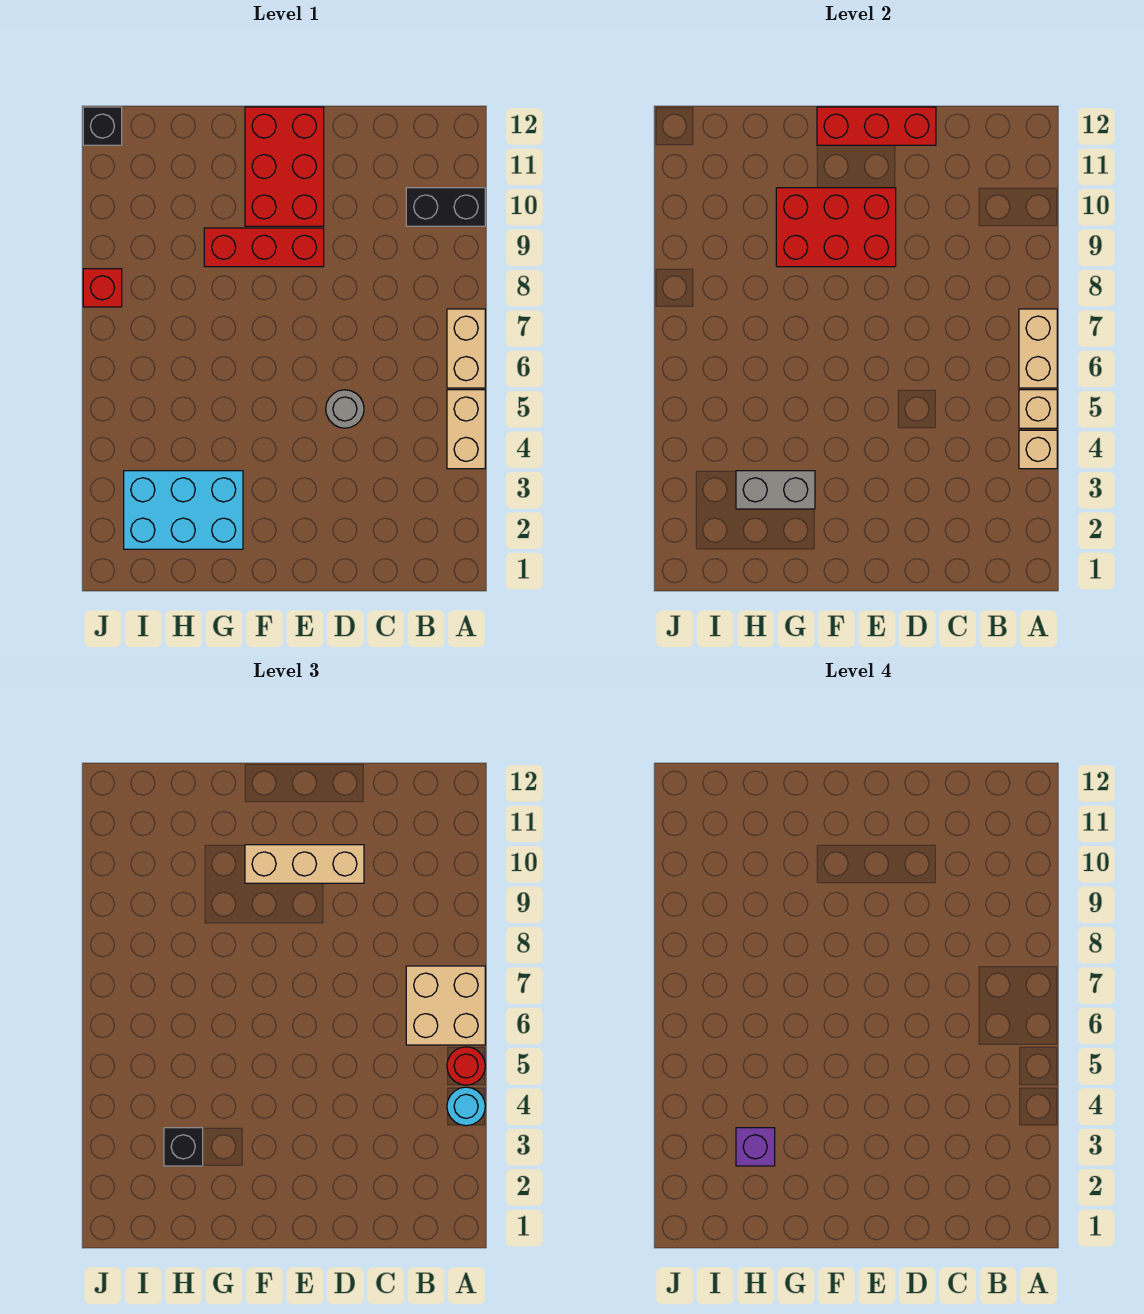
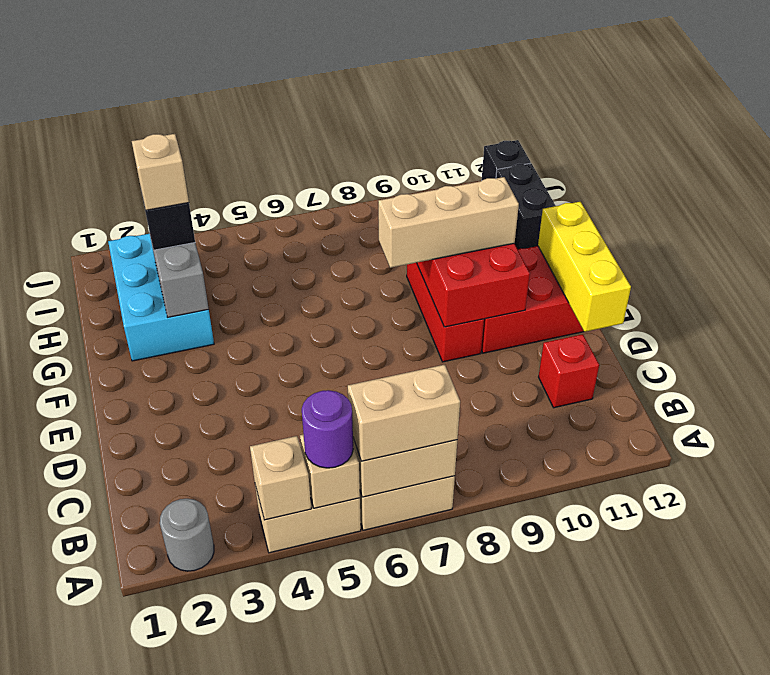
cyan round brick A4 level 3 -> none
red round brick A5 level 3 -> purple round brick A5 level 3
tan brick A6:B7 level 3 -> tan brick A6:A7 level 3
black brick A10:B10 level 1 -> black brick H12:I12 level 1
grey round brick D5 level 1 -> grey round brick A2 level 1
tan brick D10:F10 level 3 -> tan brick F8:F10 level 3
red brick D12:F12 level 2 -> yellow brick D12:F12 level 2
purple brick H3 level 4 -> tan brick H3 level 4
red brick J8 level 1 -> red brick C11 level 1

